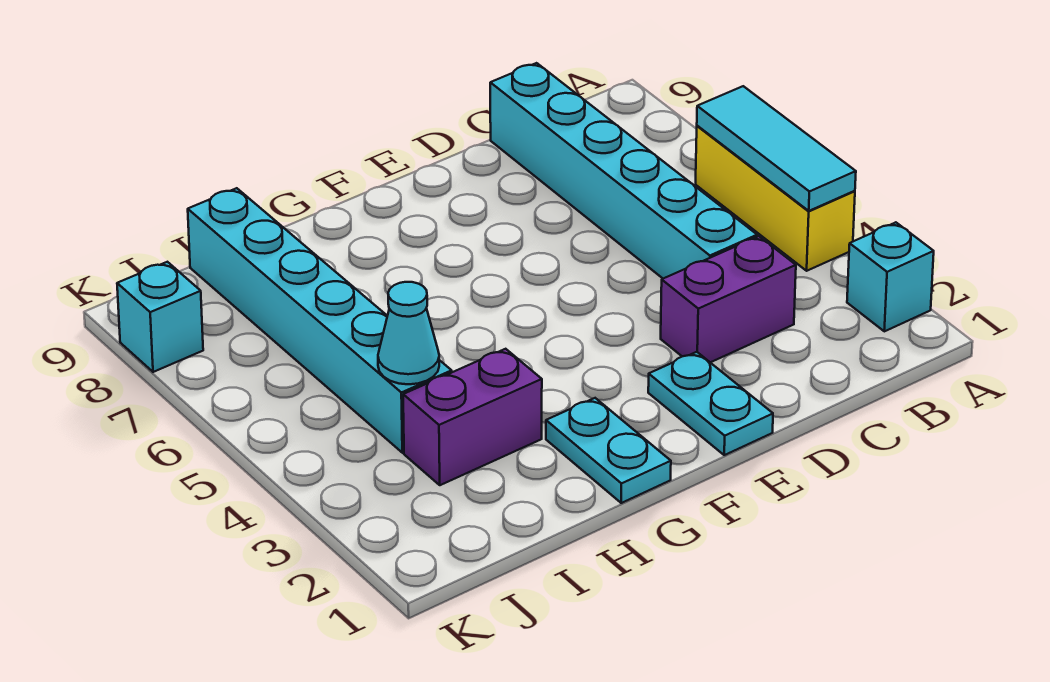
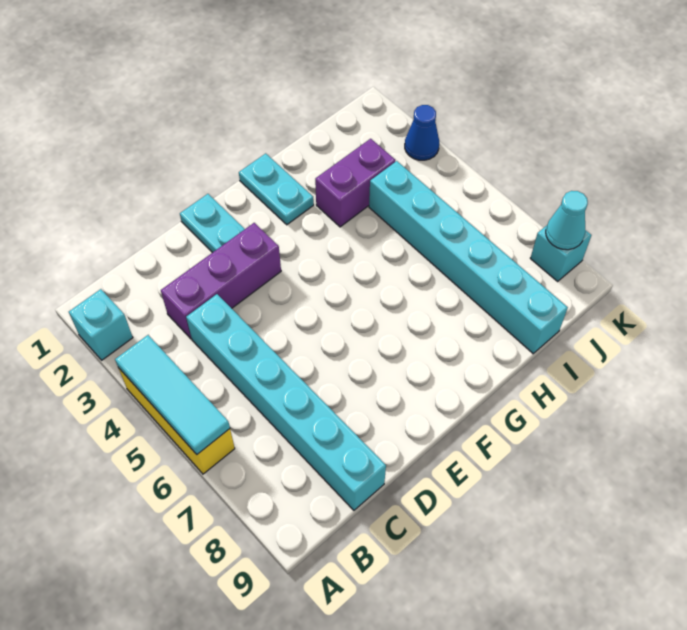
purple brick C3:D3 level 1 -> purple brick C3:E3 level 1
cyan cone I4 level 2 -> cyan cone K8 level 2
none -> blue cone K3 level 1

